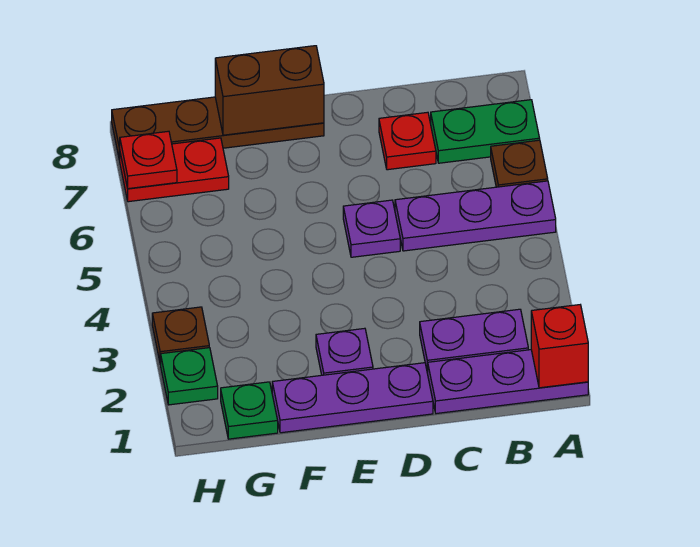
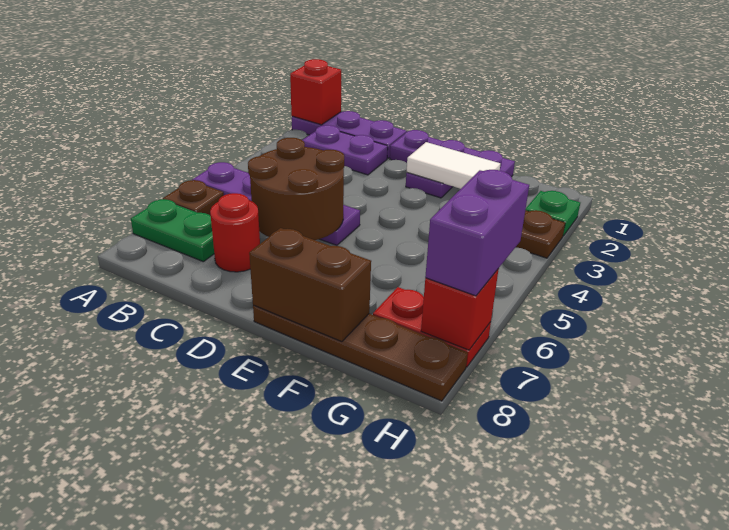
none -> brown round brick C5:D6 level 2
red plate C7 level 1 -> red round brick C7 level 1
none -> white tile E2:F2 level 2
green plate G1 level 1 -> none
none -> purple brick H6:H7 level 3
red plate H7 level 2 -> red brick H7 level 2

